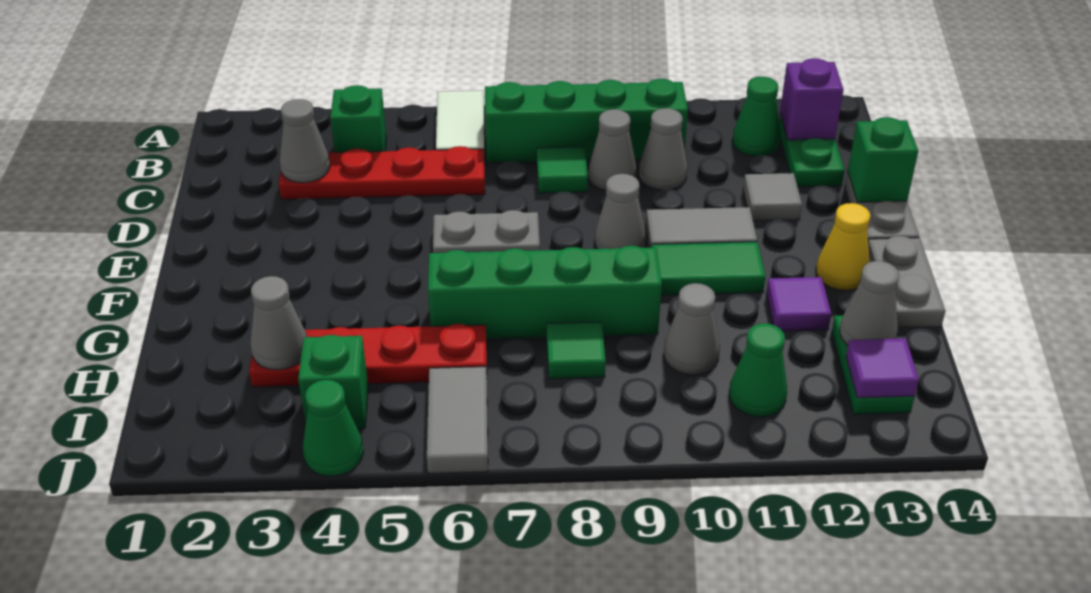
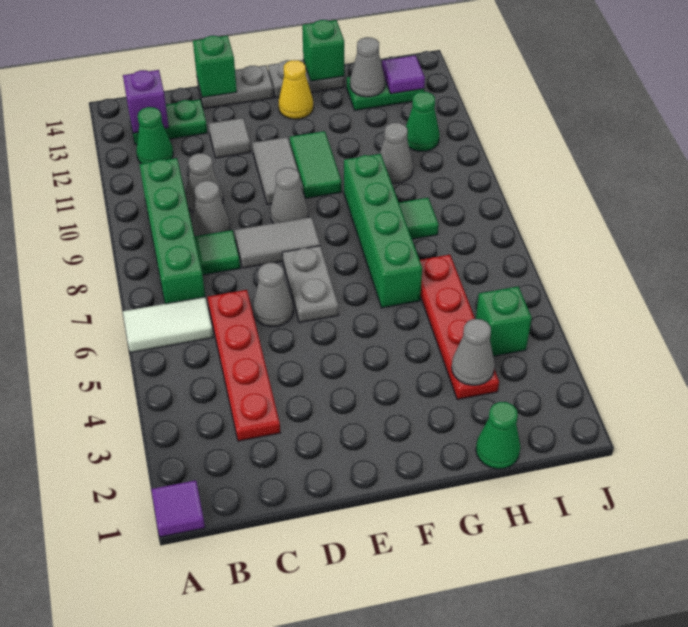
green brick B4 level 1 -> green brick G14 level 2
grey cone C3 level 2 -> grey cone D6 level 1
purple tile G12 level 1 -> purple tile A1 level 1
grey tile I6:J6 level 1 -> grey tile D8:E8 level 1
green cone J4 level 1 -> green cone H1 level 1

